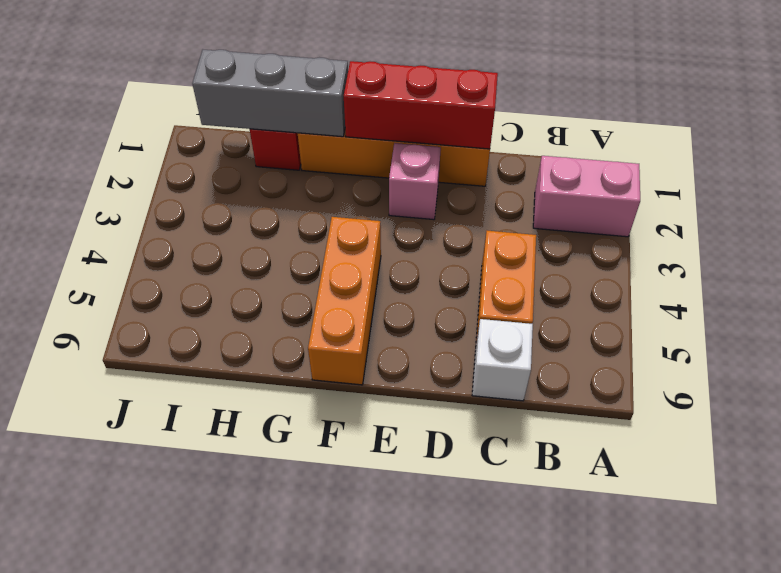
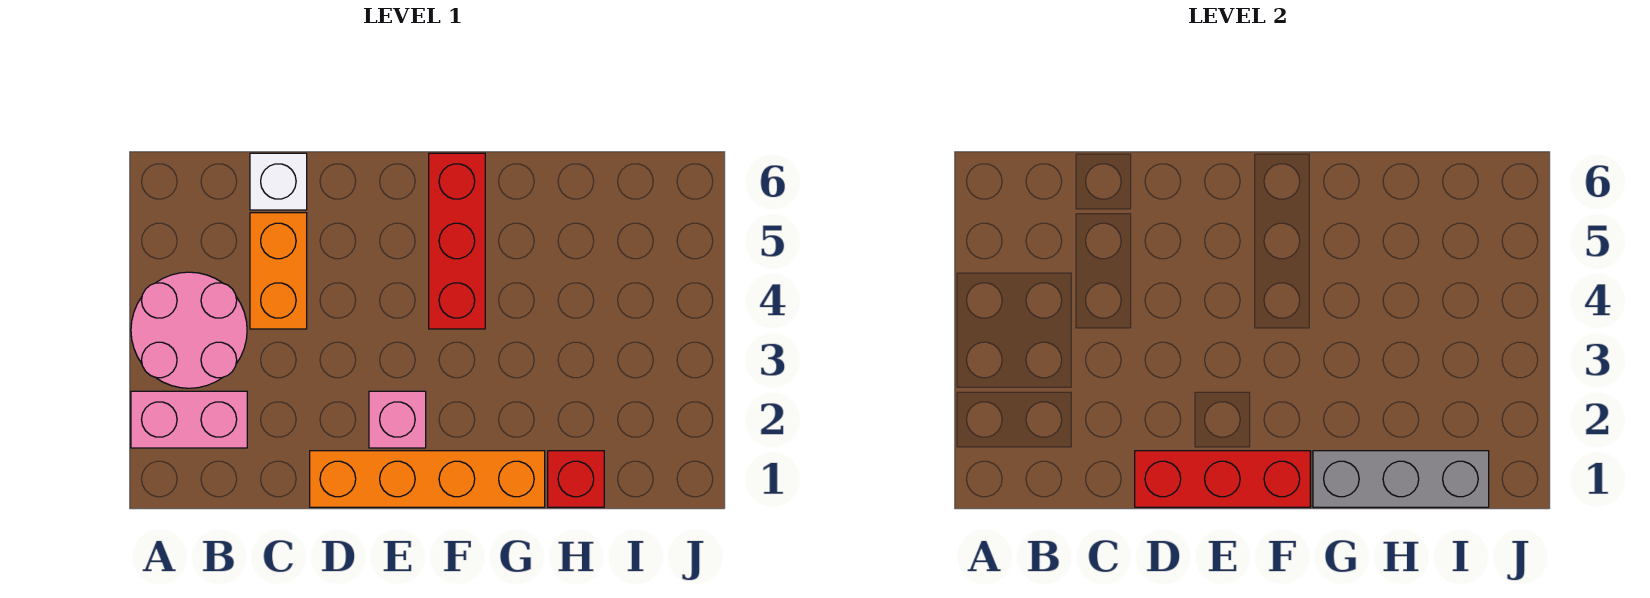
none -> pink round brick A3:B4 level 1
orange brick F4:F6 level 1 -> red brick F4:F6 level 1

